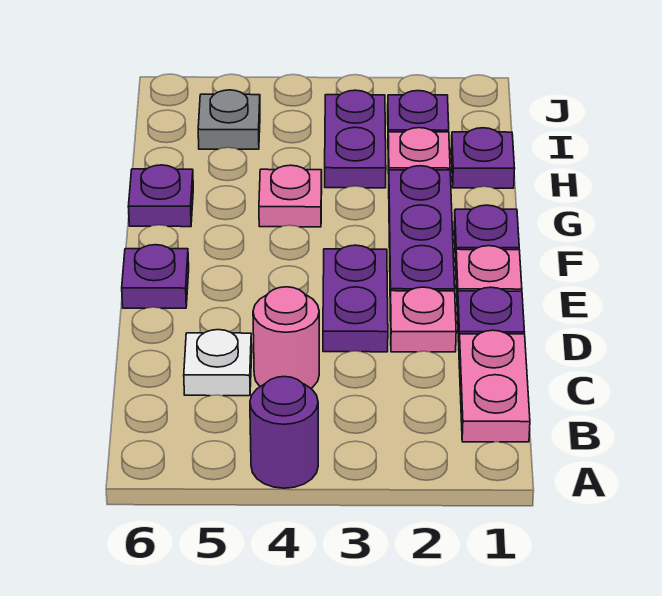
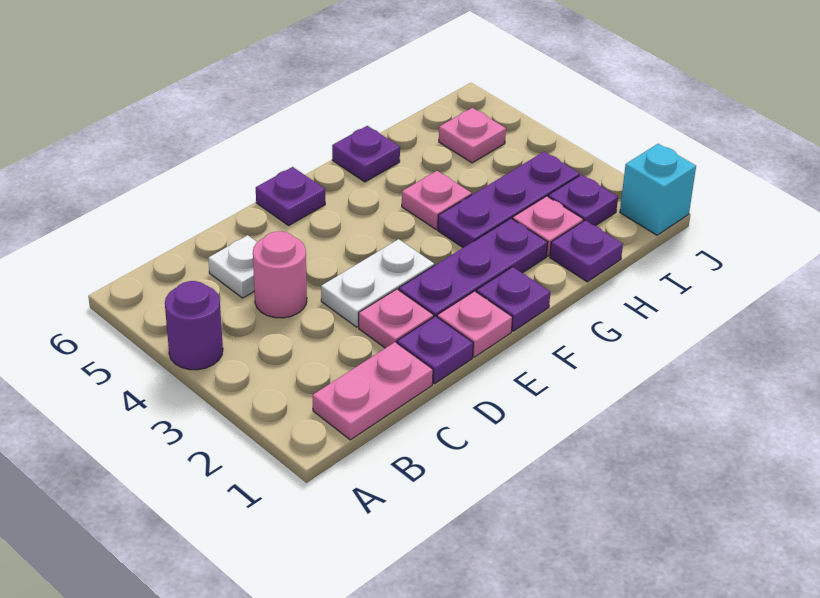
purple plate D3:E3 level 1 -> white plate D3:E3 level 1
purple plate H3:I3 level 1 -> purple plate G3:I3 level 1
grey plate I5 level 1 -> pink plate I5 level 1
none -> cyan brick J1 level 1

